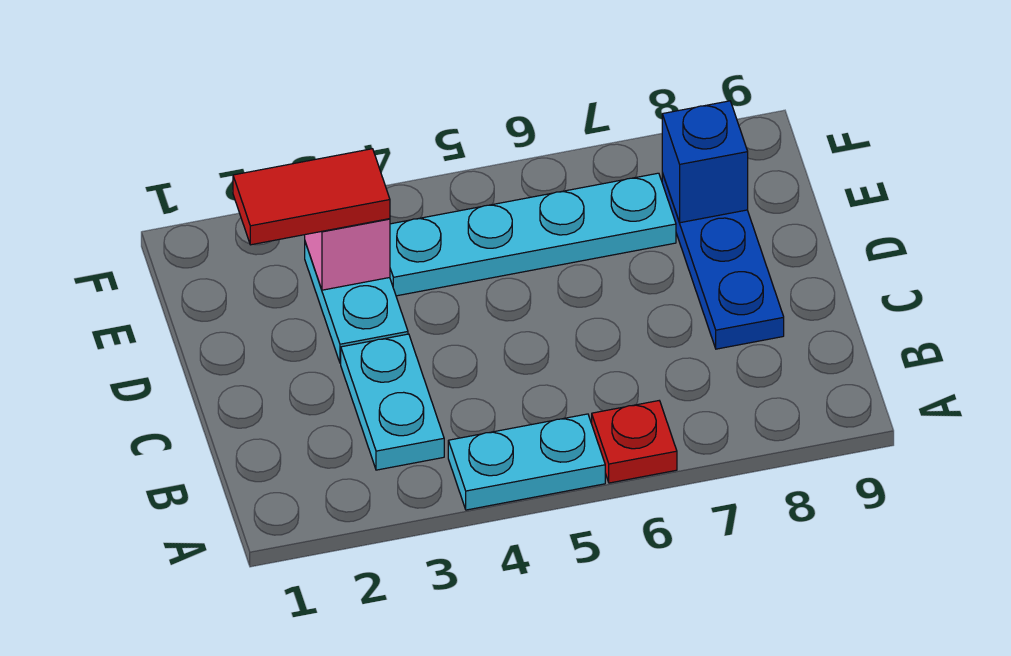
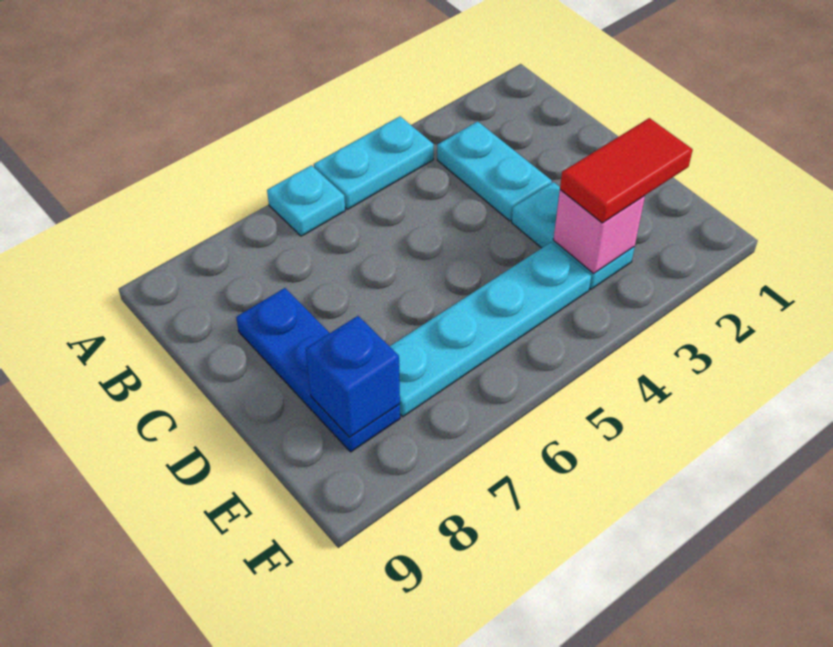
red plate A6 level 1 -> cyan plate A6 level 1

